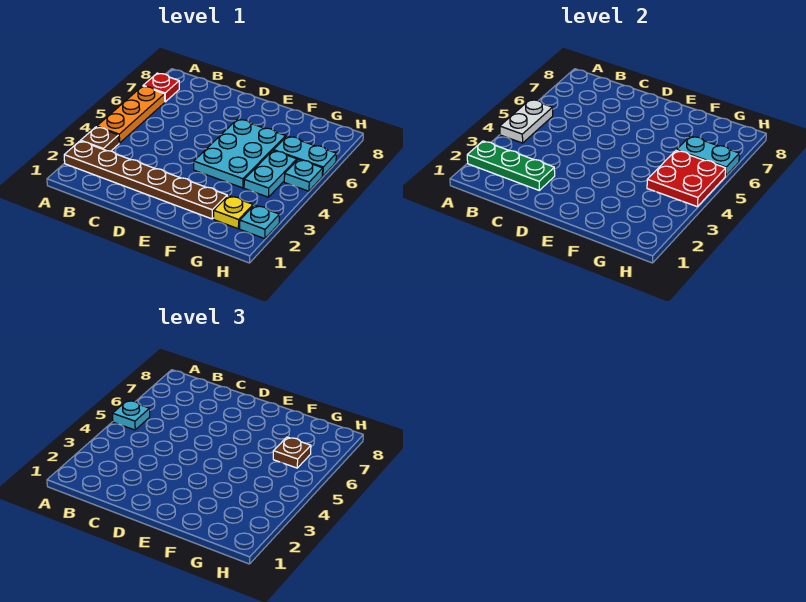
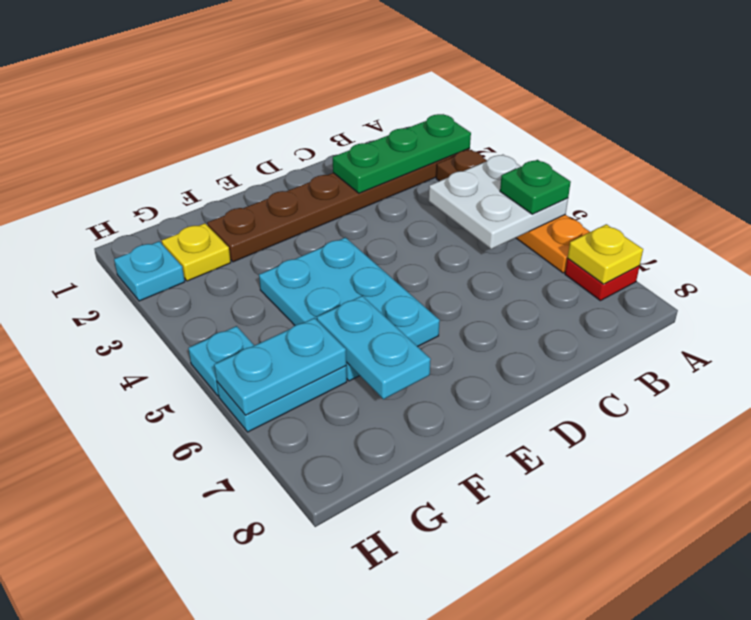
white plate A4:A5 level 2 -> white plate A4:B5 level 2
cyan plate A5 level 3 -> green plate A5 level 3
none -> yellow plate A7 level 2
cyan plate G4:G5 level 1 -> cyan plate F6:F7 level 2
red plate G4:H5 level 2 -> none
brown plate G6 level 3 -> none

